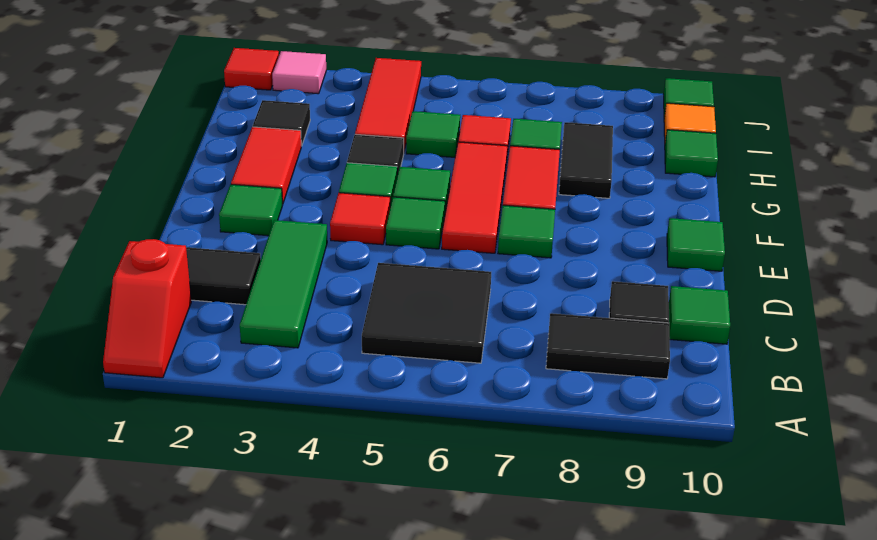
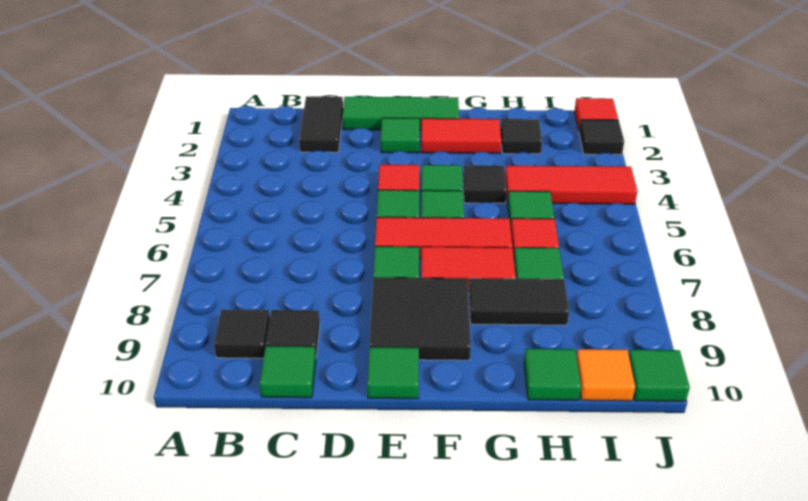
red slope A1:B1 level 1 top B -> none
green tile B3:D3 level 1 -> green tile D1:F1 level 1
black tile B5:C6 level 1 -> black tile E8:F9 level 1
black tile B8:B9 level 1 -> black tile B9 level 1
pink tile J2 level 1 -> black tile J2 level 1

